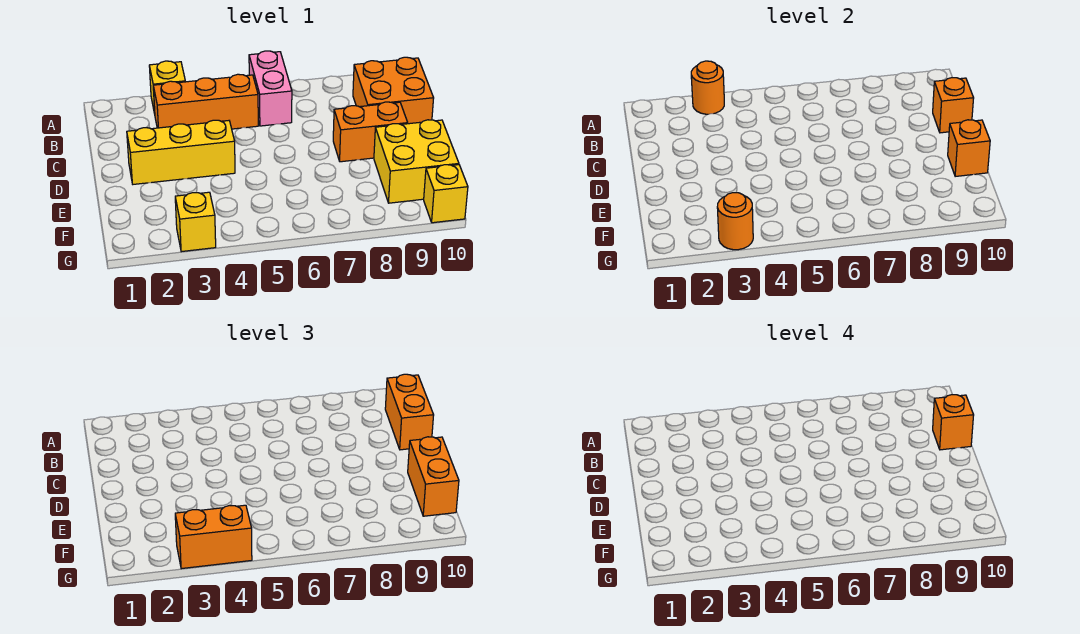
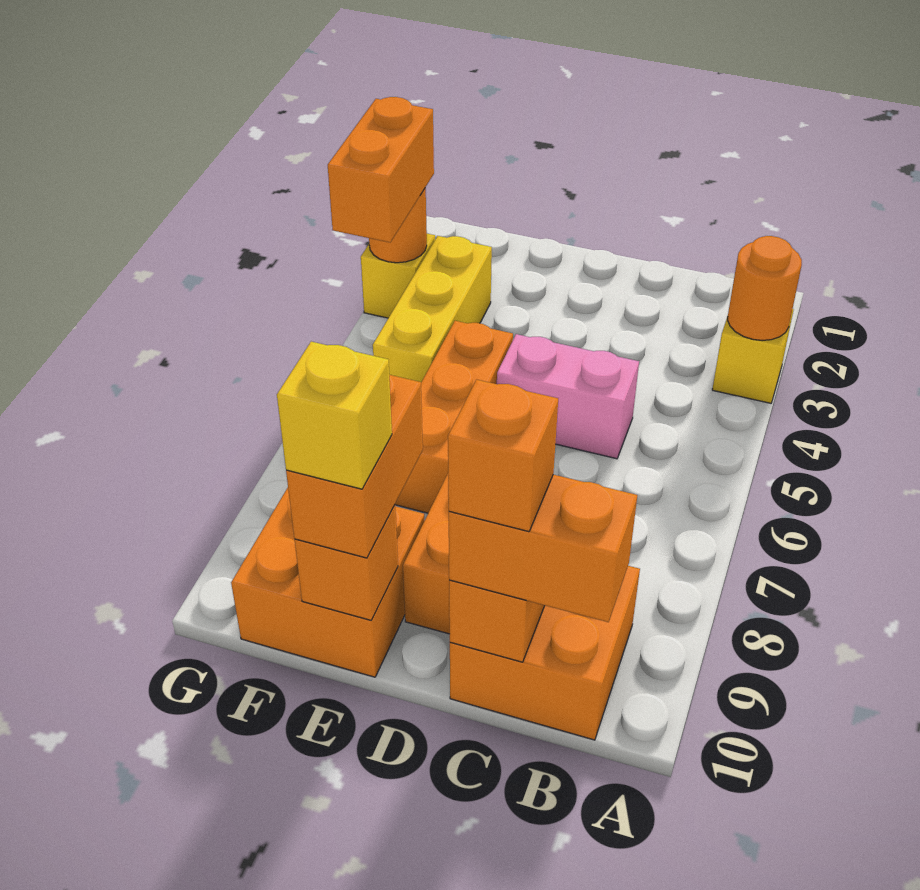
pink brick A6:B6 level 1 -> pink brick C5:D5 level 1
orange brick B3:B5 level 1 -> orange brick E5:E7 level 1
yellow brick D2:D4 level 1 -> yellow brick F3:F5 level 1
yellow brick E9:F10 level 1 -> orange brick E9:F10 level 1
orange brick E10:F10 level 3 -> orange brick E9:E10 level 3
yellow brick G10 level 1 -> yellow brick E10 level 4

